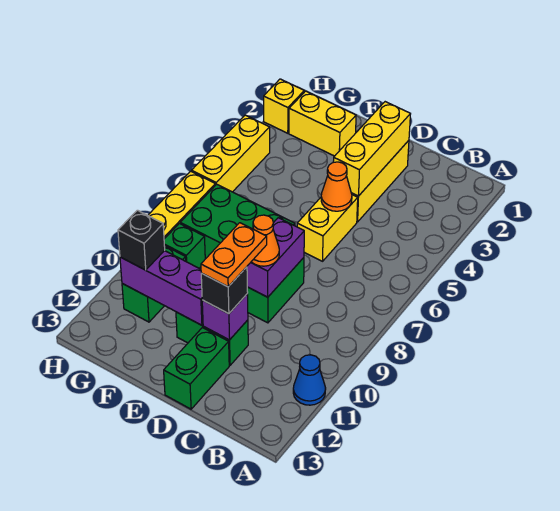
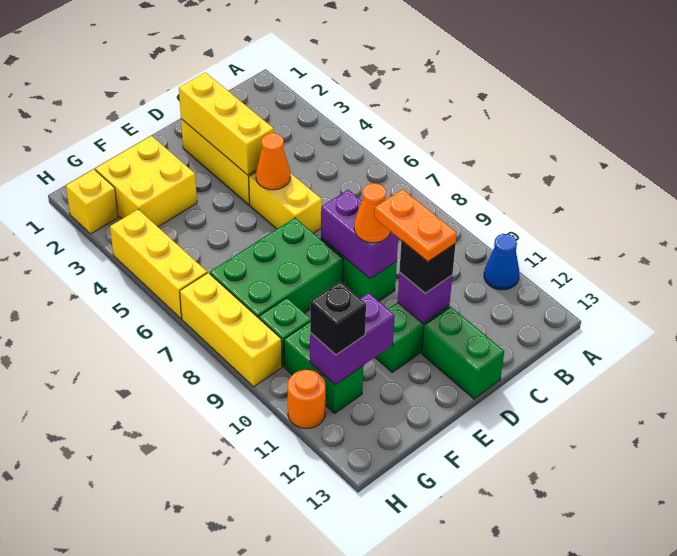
purple brick E11:G11 level 2 -> purple brick F11:G11 level 2
yellow brick F2:G2 level 1 -> yellow brick F2:G3 level 1
none -> orange round brick H11 level 1

